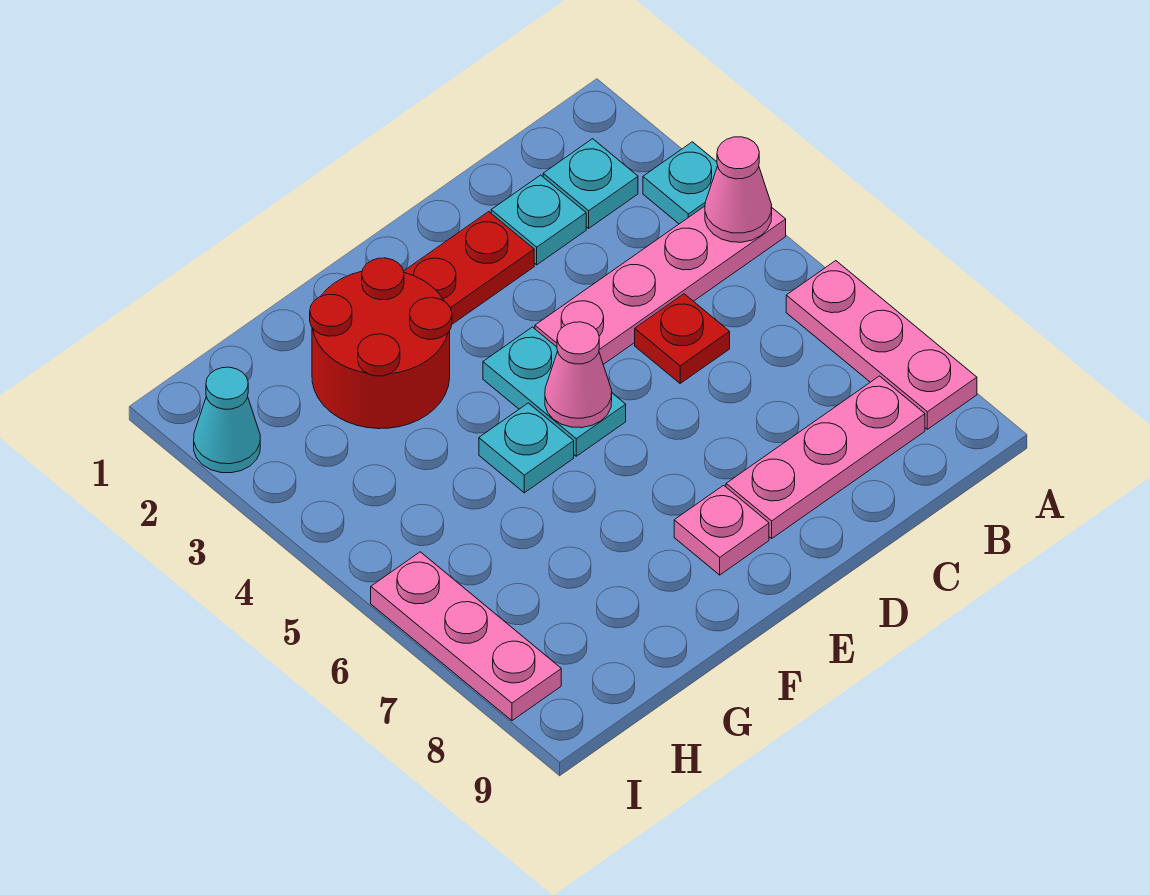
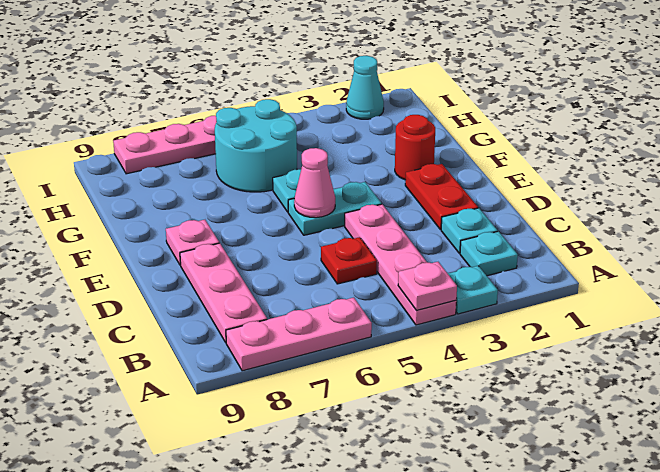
pink cone A4 level 2 -> pink plate A4 level 2
red round brick F2:G3 level 1 -> red round brick F2 level 1
none -> cyan round brick G5:H6 level 1

